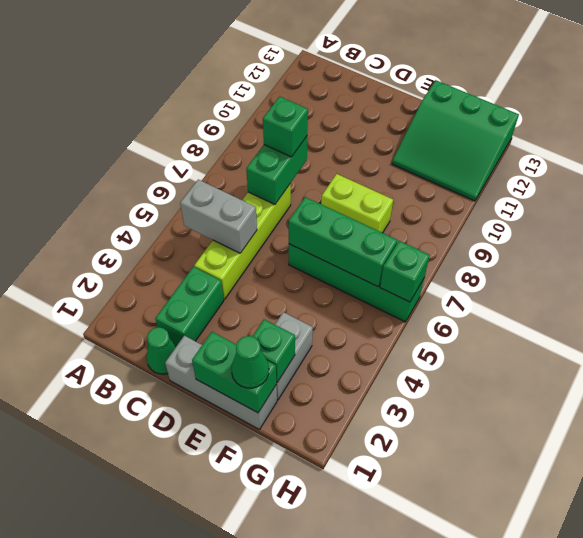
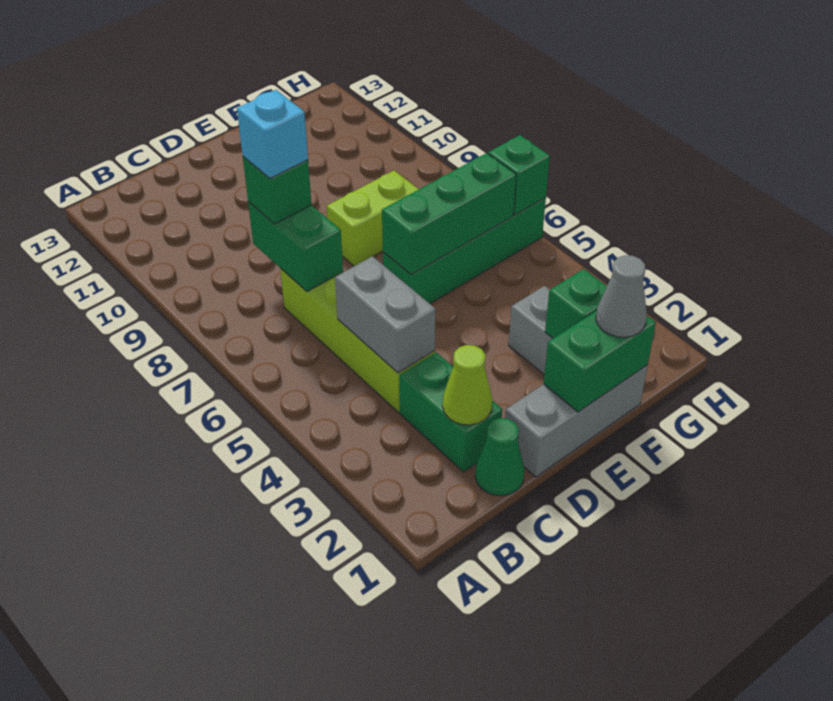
grey brick B5:C5 level 2 -> grey brick C4:C5 level 2
none -> lime cone C2 level 2
none -> cyan brick C8 level 4
green cone F1 level 3 -> grey cone F1 level 3
green slope F11:H13 level 1 top 13 -> none

